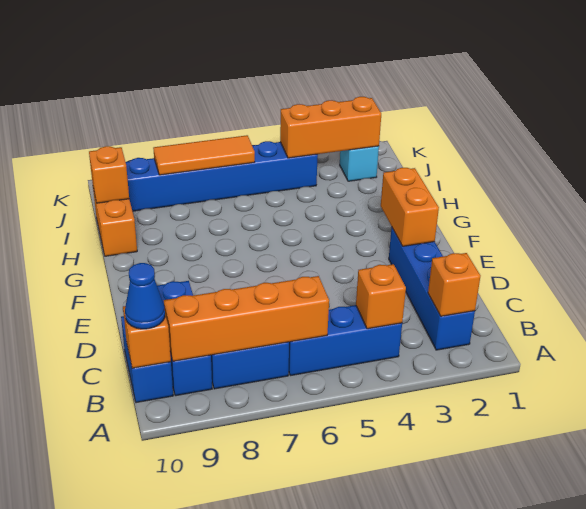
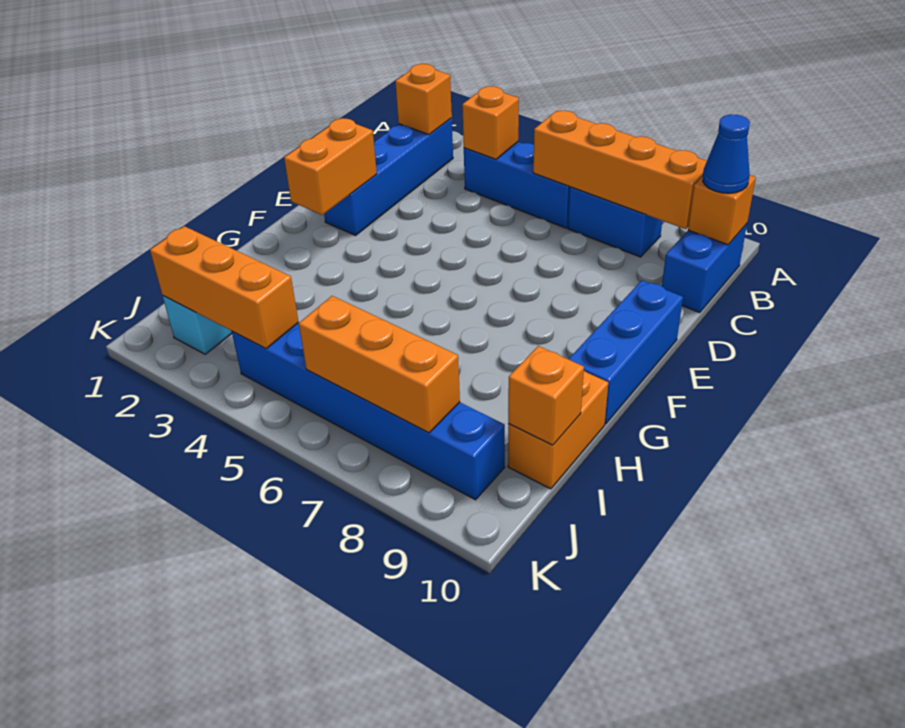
blue brick B9:D9 level 1 -> blue brick E10:G10 level 1
orange tile J6:J8 level 2 -> orange brick J6:J8 level 2

